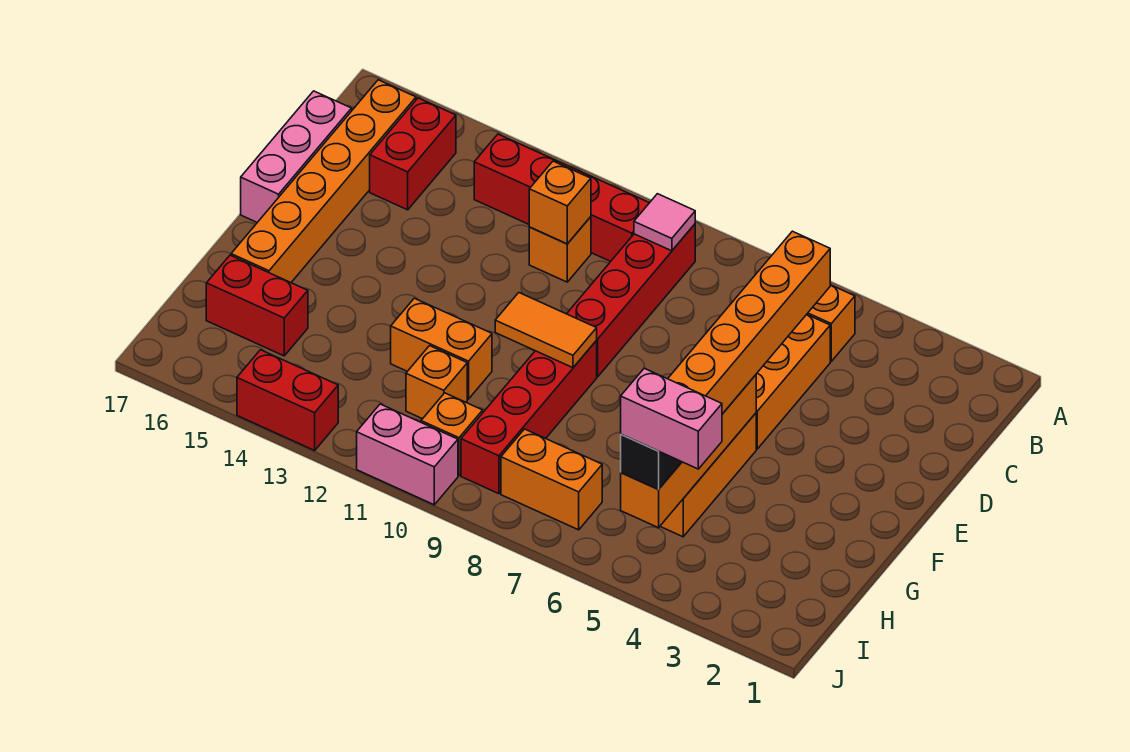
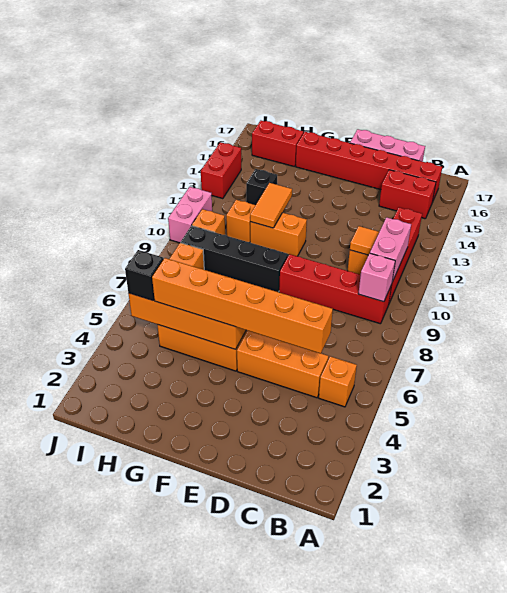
pink tile B9 level 2 -> pink brick B9 level 2
orange brick B16:G16 level 1 -> red brick B16:G16 level 1
orange brick C11 level 2 -> orange tile C11 level 2
red brick F9:I9 level 1 -> black brick F9:I9 level 1
orange tile F9:F10 level 2 -> orange tile G11:G12 level 2
orange brick G11:G12 level 1 -> orange brick F11:G11 level 1
none -> black brick H13 level 1
red brick H15:H16 level 1 -> red brick H16:I16 level 1
pink brick I4:I5 level 4 -> pink brick B10:B11 level 2

